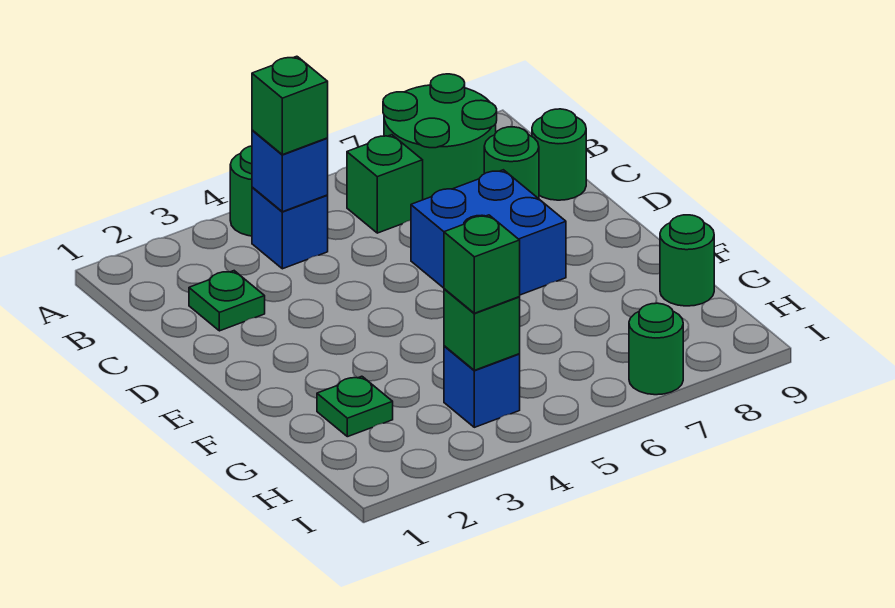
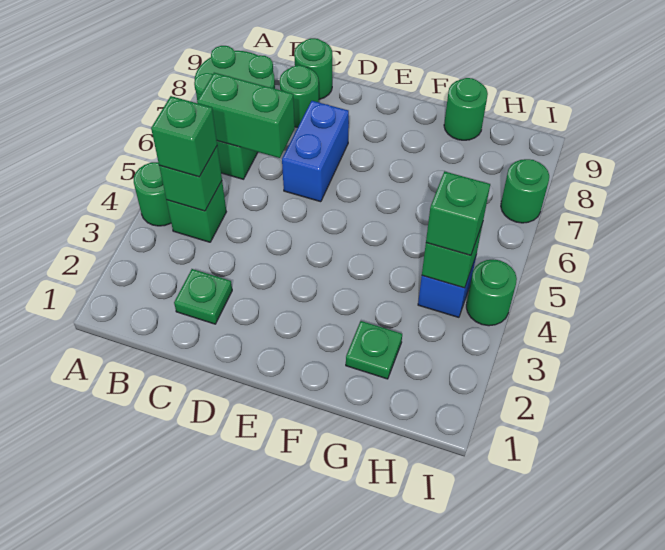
blue brick B4 level 1 -> green brick B4 level 1
blue brick B4 level 2 -> green brick B4 level 2
none -> green brick B6:C6 level 2
blue brick D6:E7 level 1 -> blue brick D6:D7 level 1
none -> green round brick I4 level 1

